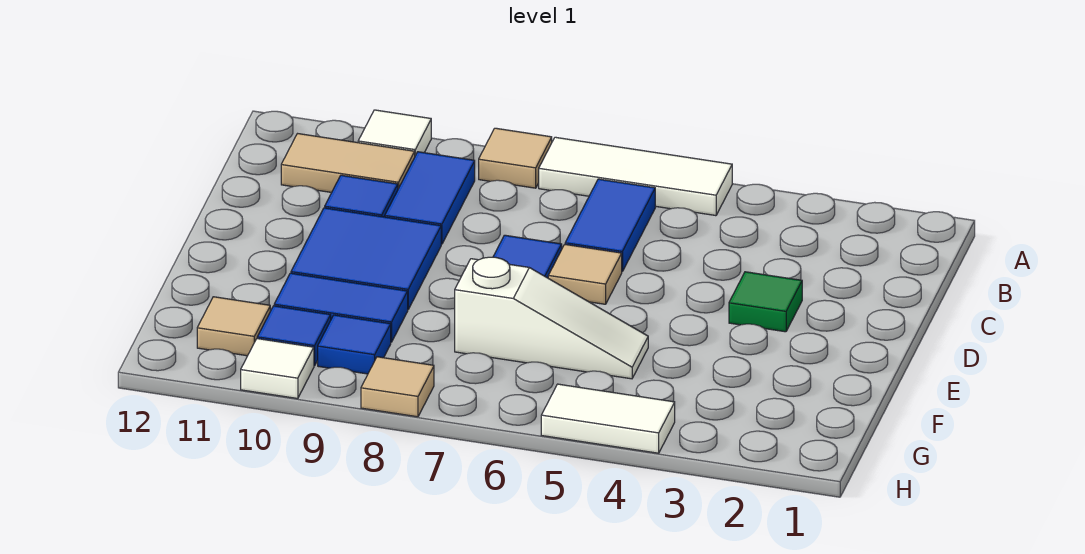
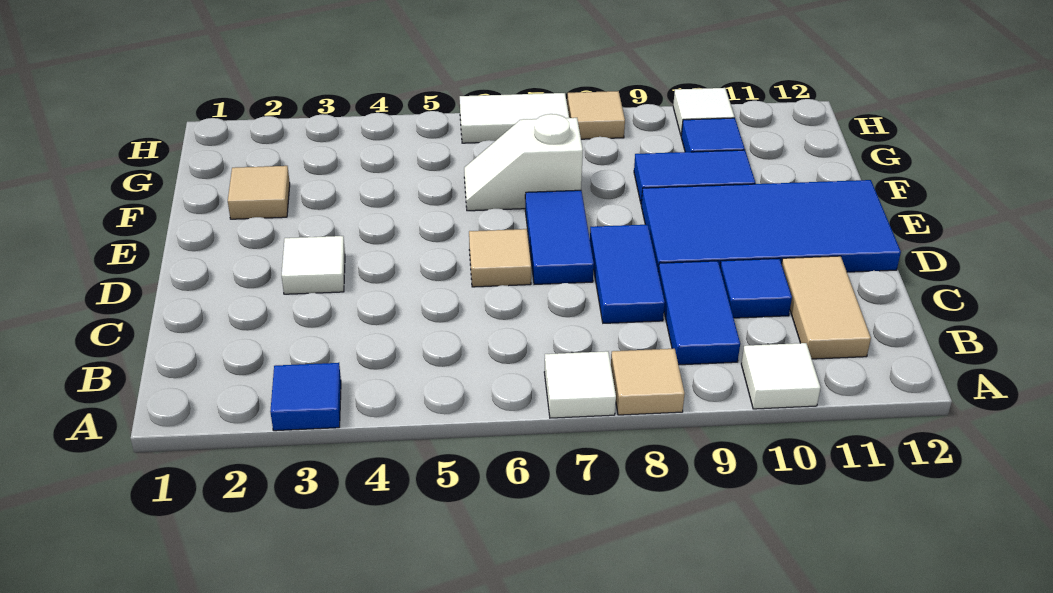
white tile A5:A7 level 1 -> white tile A7 level 1
blue tile B6:C6 level 1 -> blue tile C8:D8 level 1
tan tile B10:B11 level 1 -> tan tile B11:C11 level 1
green tile D3 level 1 -> white tile D3 level 1
blue tile D9:E10 level 1 -> blue tile D9:E12 level 1
white slope F5:F7 level 1 top 7 -> white slope F6:F7 level 1 top 7
blue tile G9 level 1 -> blue tile A3 level 1
tan tile G11 level 1 -> tan tile F2 level 1
white tile H4:H5 level 1 -> white tile H6:H7 level 1

